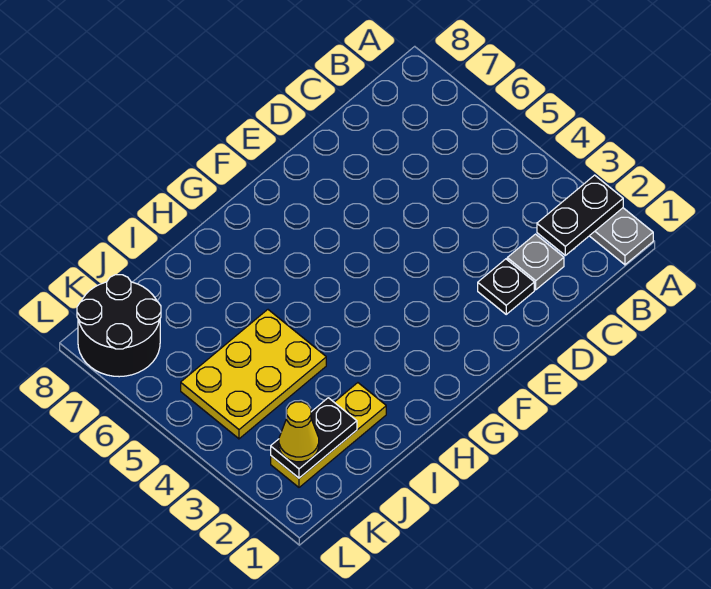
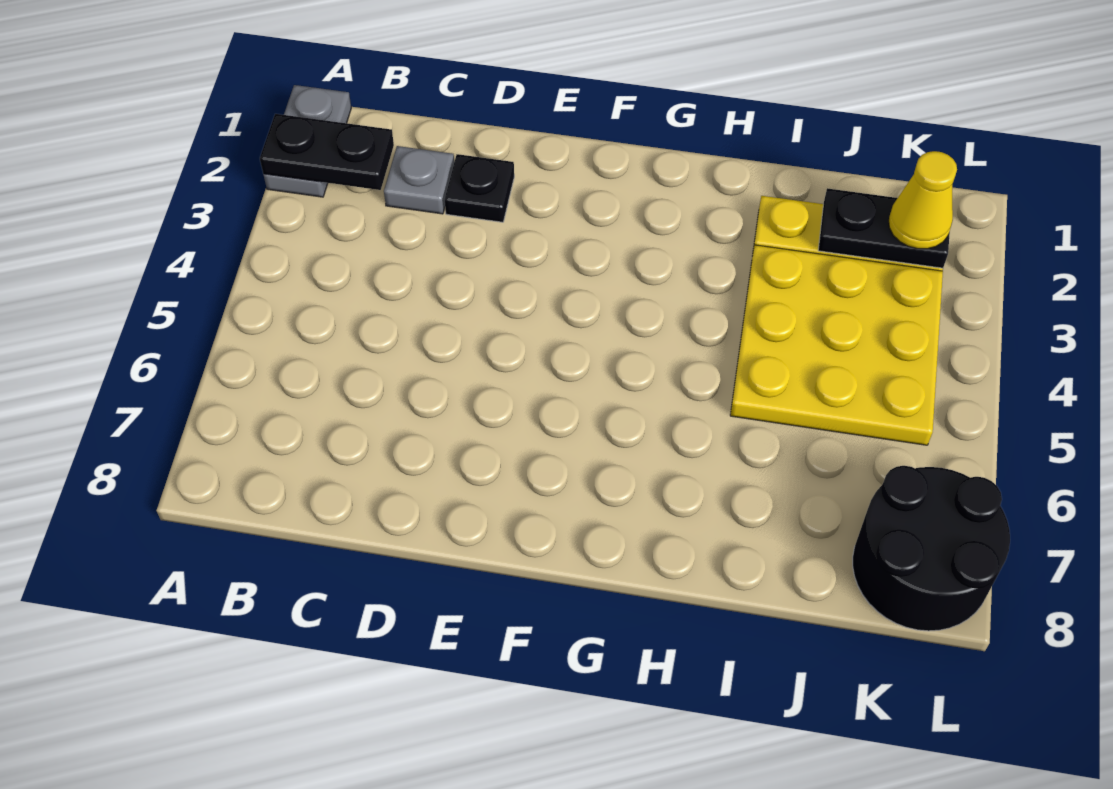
yellow plate I4:K5 level 1 -> yellow plate I3:K5 level 1

